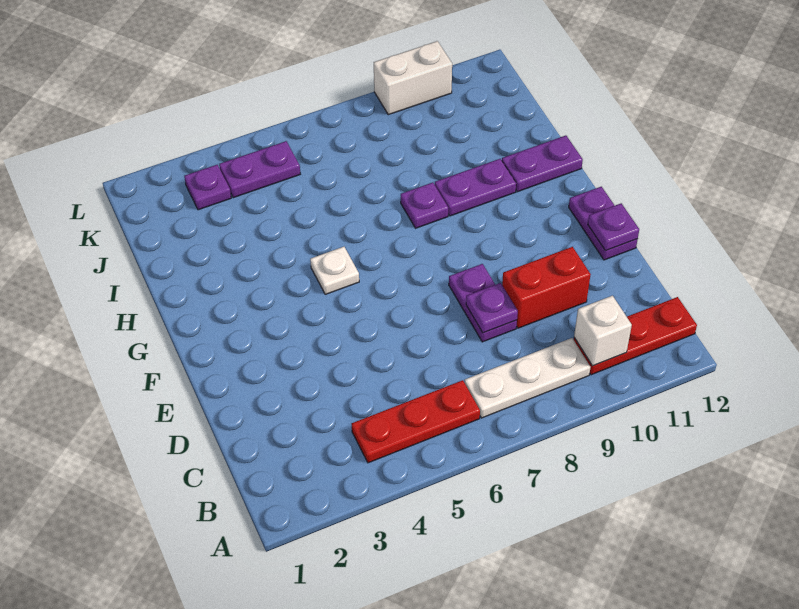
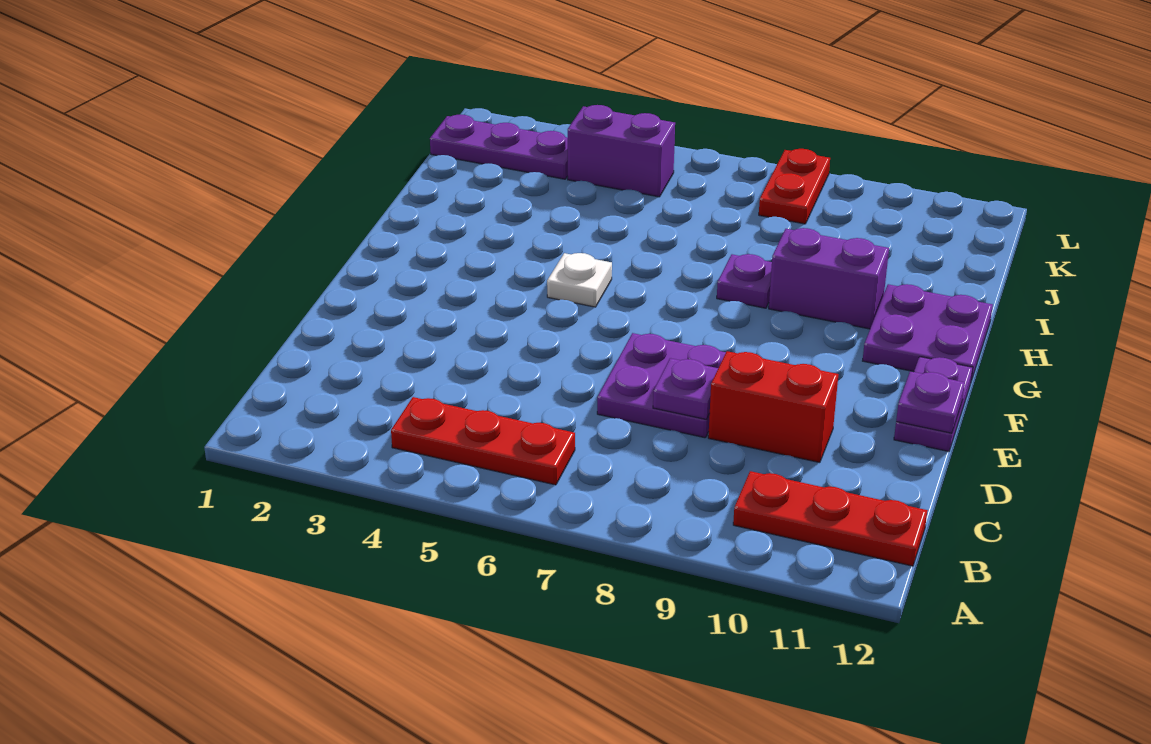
white plate B7:B9 level 1 -> none
white brick B10 level 2 -> none
purple plate D8:E8 level 1 -> purple plate D7:E8 level 1
purple plate H9:H10 level 1 -> purple brick H9:H10 level 1
purple plate H11:H12 level 1 -> purple plate G11:H12 level 1
purple plate K3 level 1 -> purple plate K1:K3 level 1
purple plate K4:K5 level 1 -> purple brick K4:K5 level 1
none -> red plate K8:L8 level 1
white brick L9:L10 level 1 -> none

